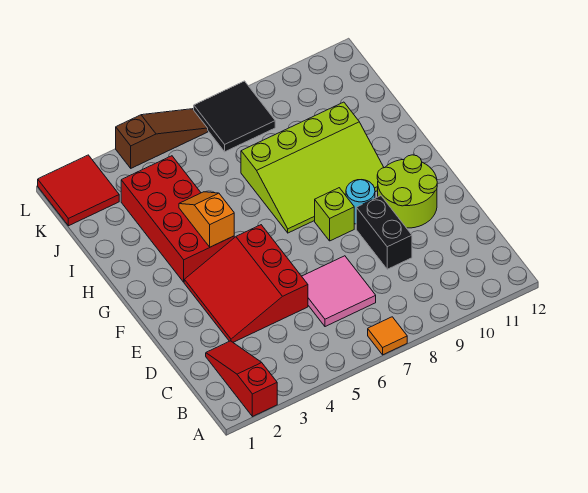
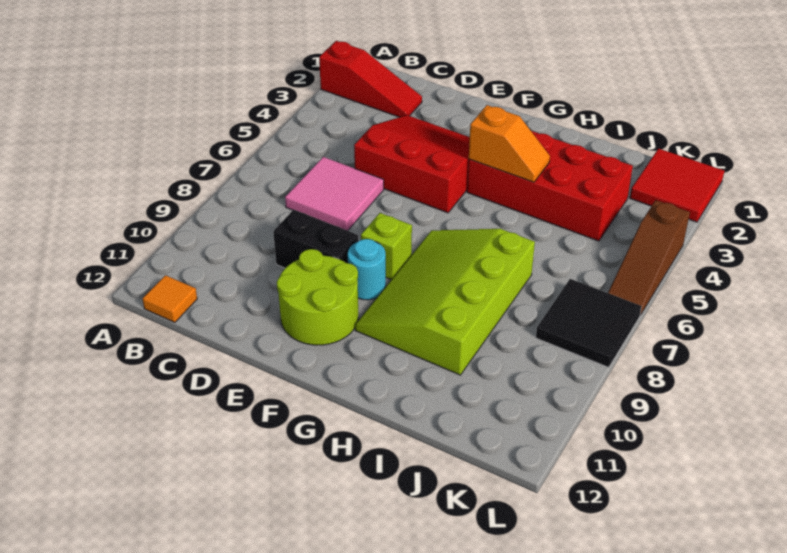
orange tile A7 level 1 -> orange tile B12 level 1

